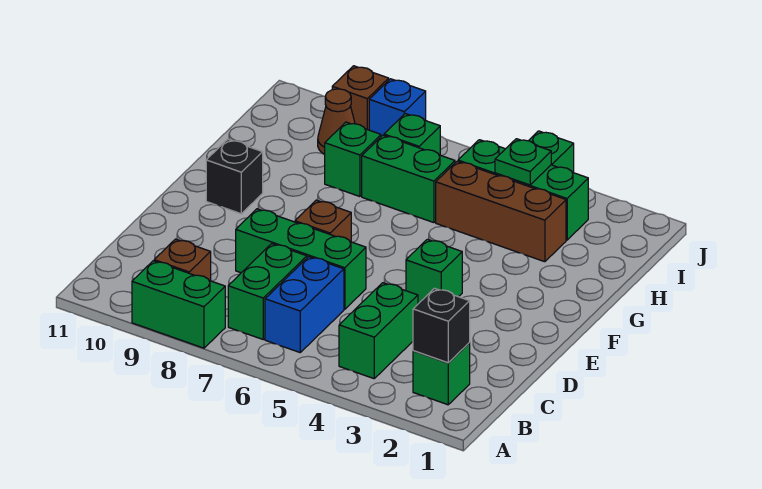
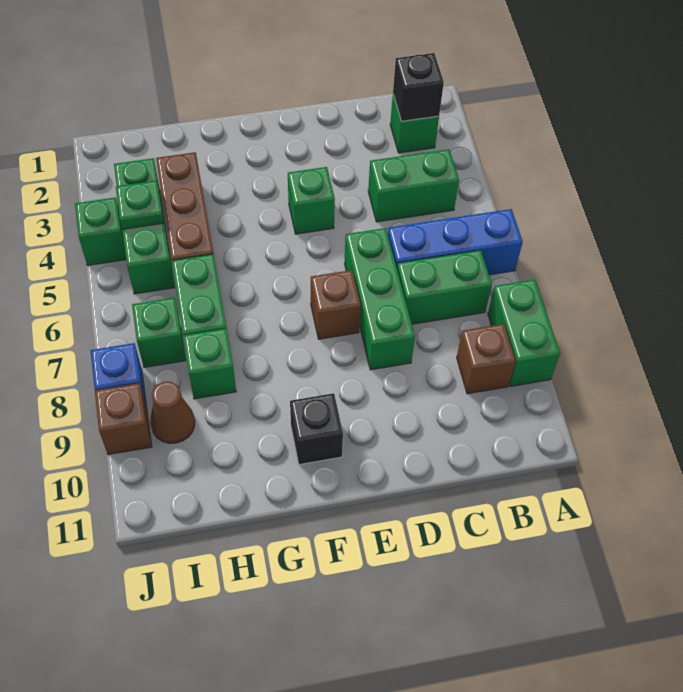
blue brick B6:C6 level 1 -> blue brick A6:C6 level 1

